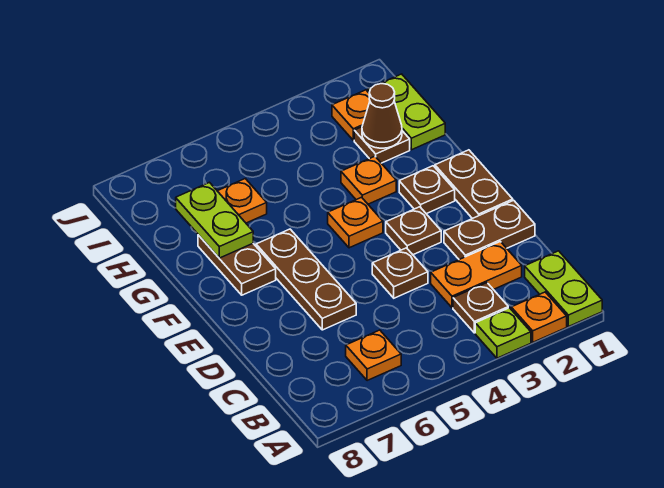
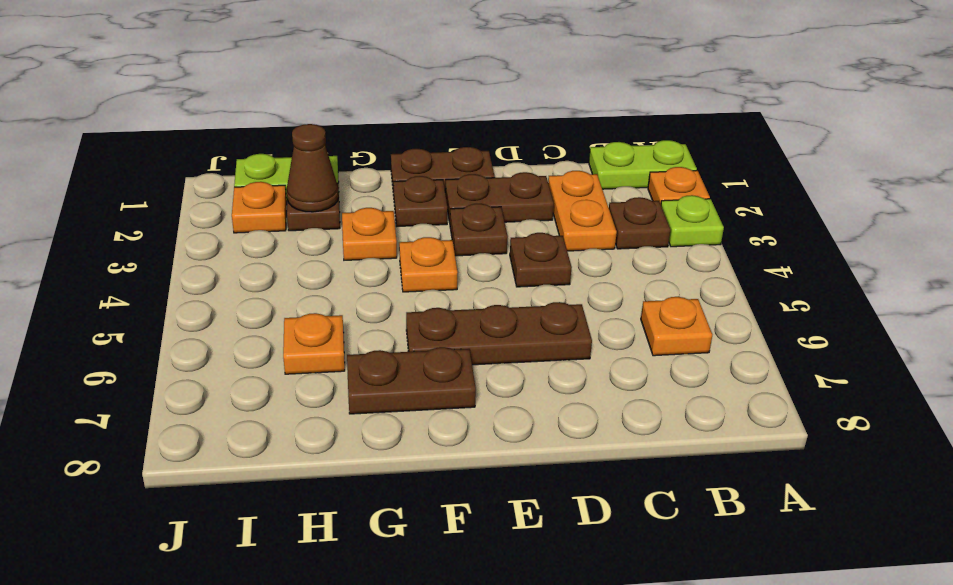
brown plate D1:D2 level 1 -> brown plate D2:E2 level 1
lime plate G7:H7 level 2 -> none

